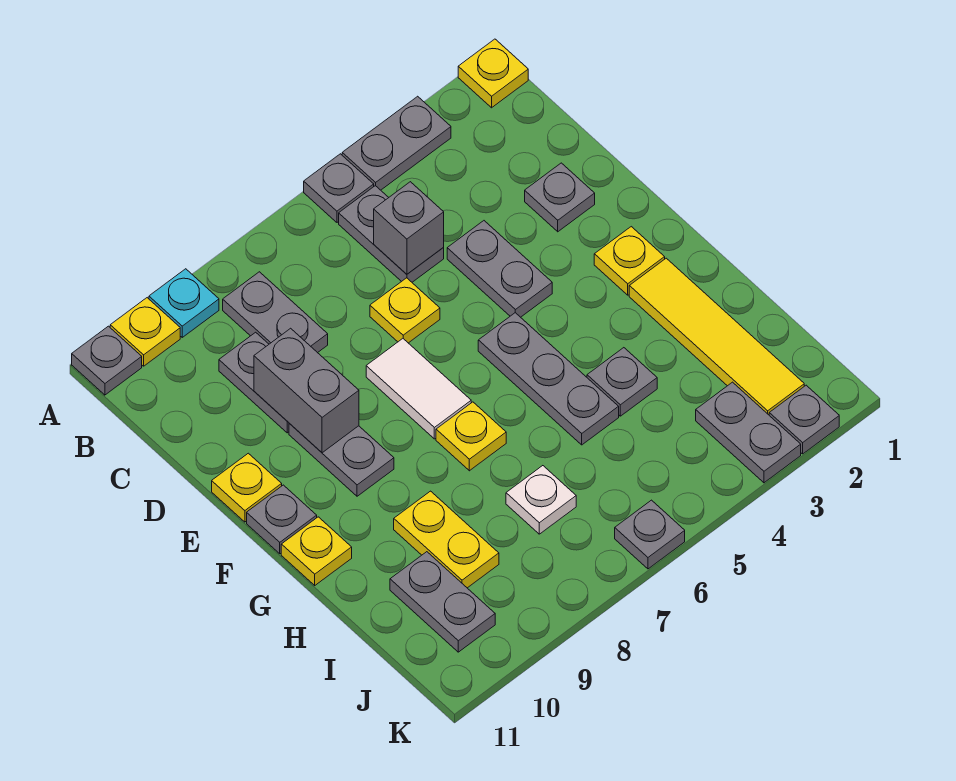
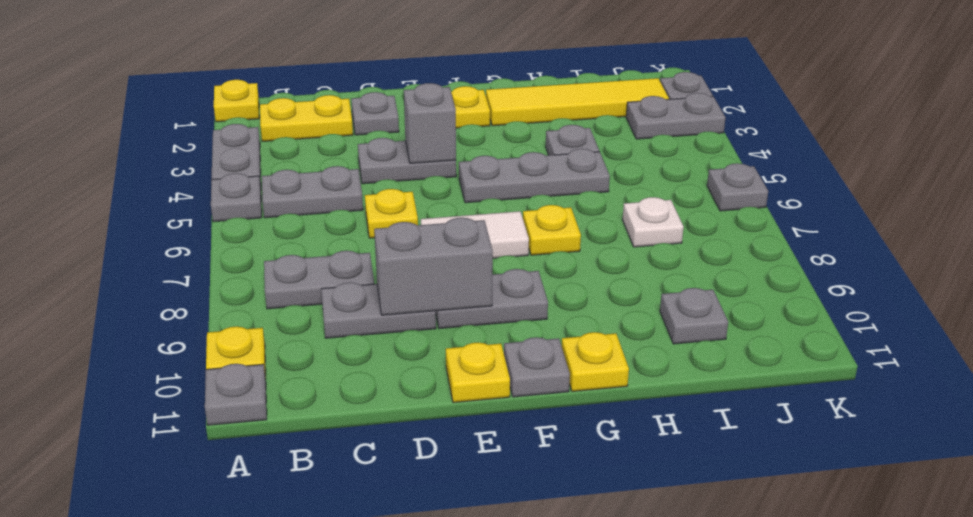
cyan plate A9 level 1 -> none
grey brick C5 level 2 -> grey brick E4 level 2
yellow plate H9:I9 level 1 -> yellow plate B2:C2 level 1
grey plate I10:J10 level 1 -> grey plate I10 level 1

